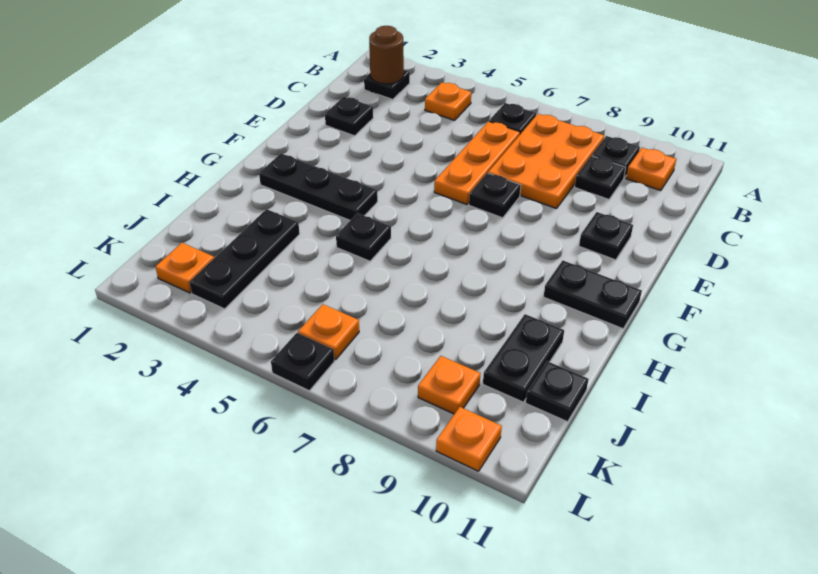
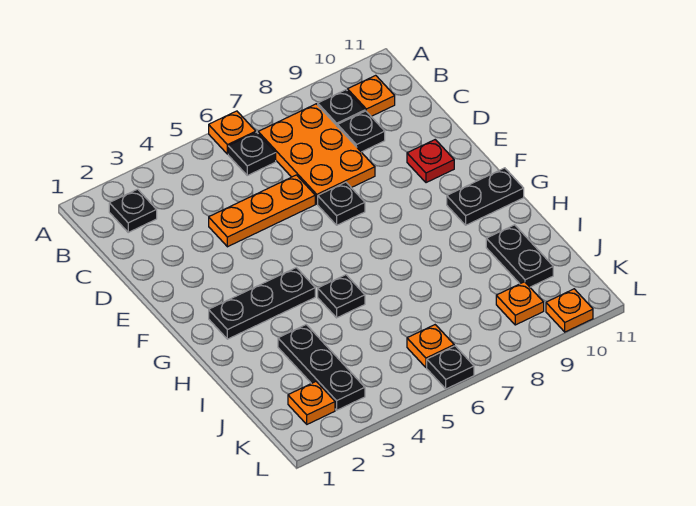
brown round brick B2 level 2 -> none
orange plate B4 level 1 -> orange plate A6 level 1
orange plate C6:E6 level 1 -> orange plate D4:D6 level 1
black plate D2 level 1 -> none
black plate E10 level 1 -> red plate E10 level 1
black plate J11 level 1 -> none

